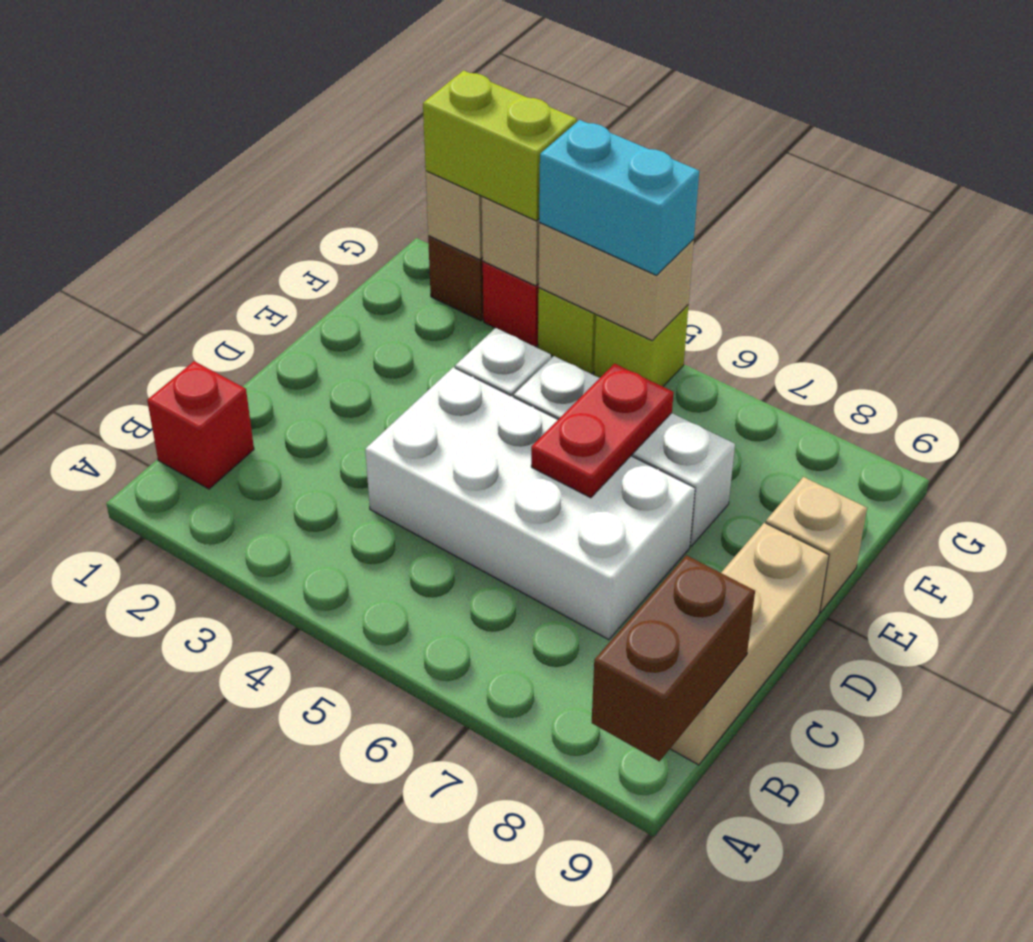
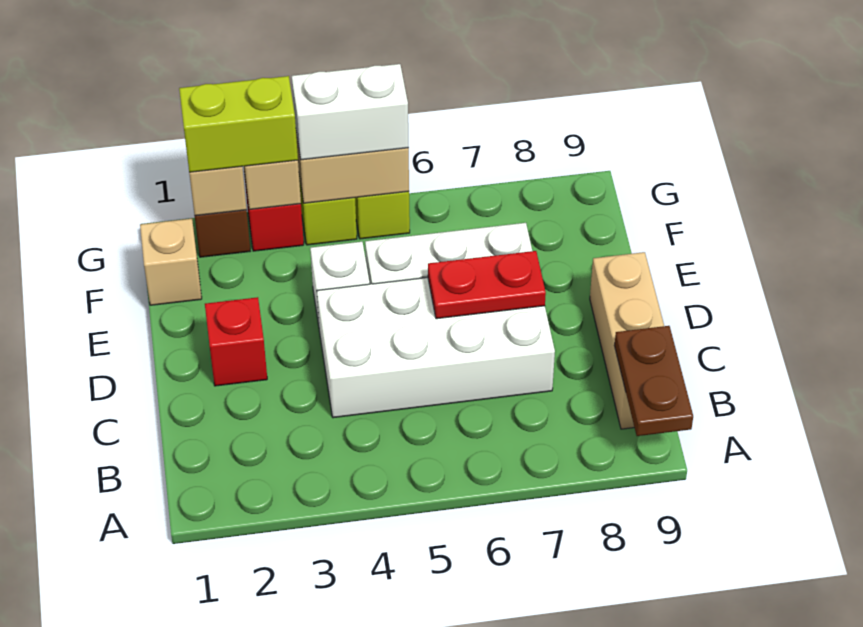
brown brick A9:B9 level 2 -> brown plate A9:B9 level 2
red brick B1 level 1 -> red brick D2 level 1
red plate D6:E6 level 2 -> red plate D6:D7 level 2
tan brick E9 level 1 -> tan brick F1 level 1
cyan brick G4:G5 level 3 -> white brick G4:G5 level 3

